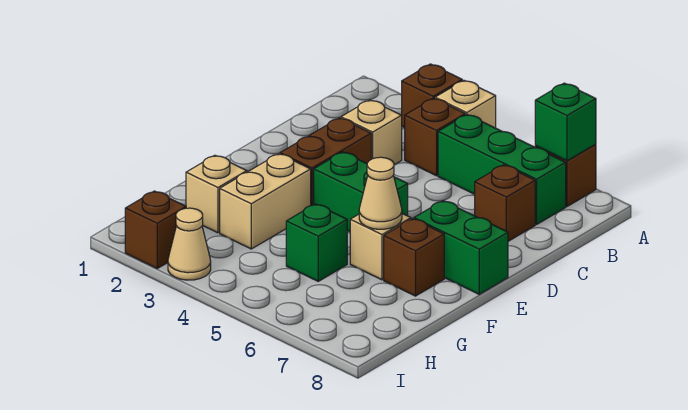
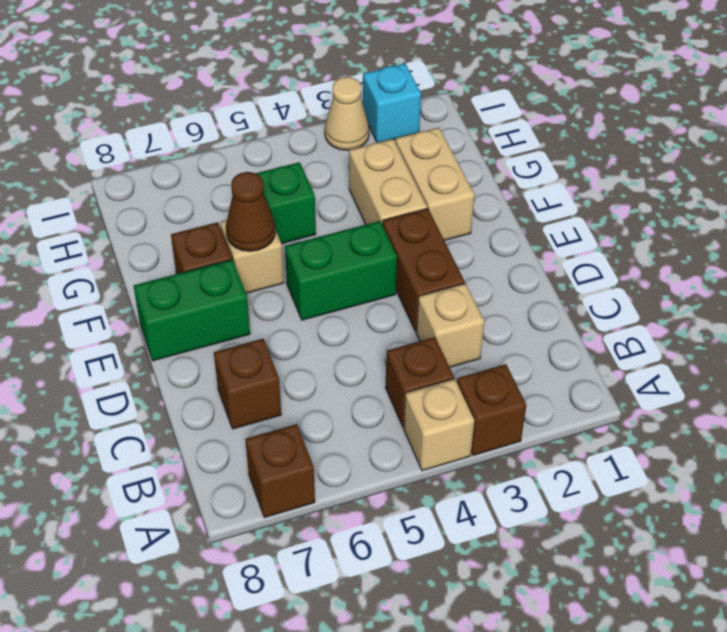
green brick A7 level 2 -> none
green brick B5:B7 level 1 -> none
tan cone F6 level 2 -> brown cone F6 level 2
tan brick G2 level 1 -> tan brick F2:G2 level 1
brown brick I2 level 1 -> cyan brick I2 level 1

